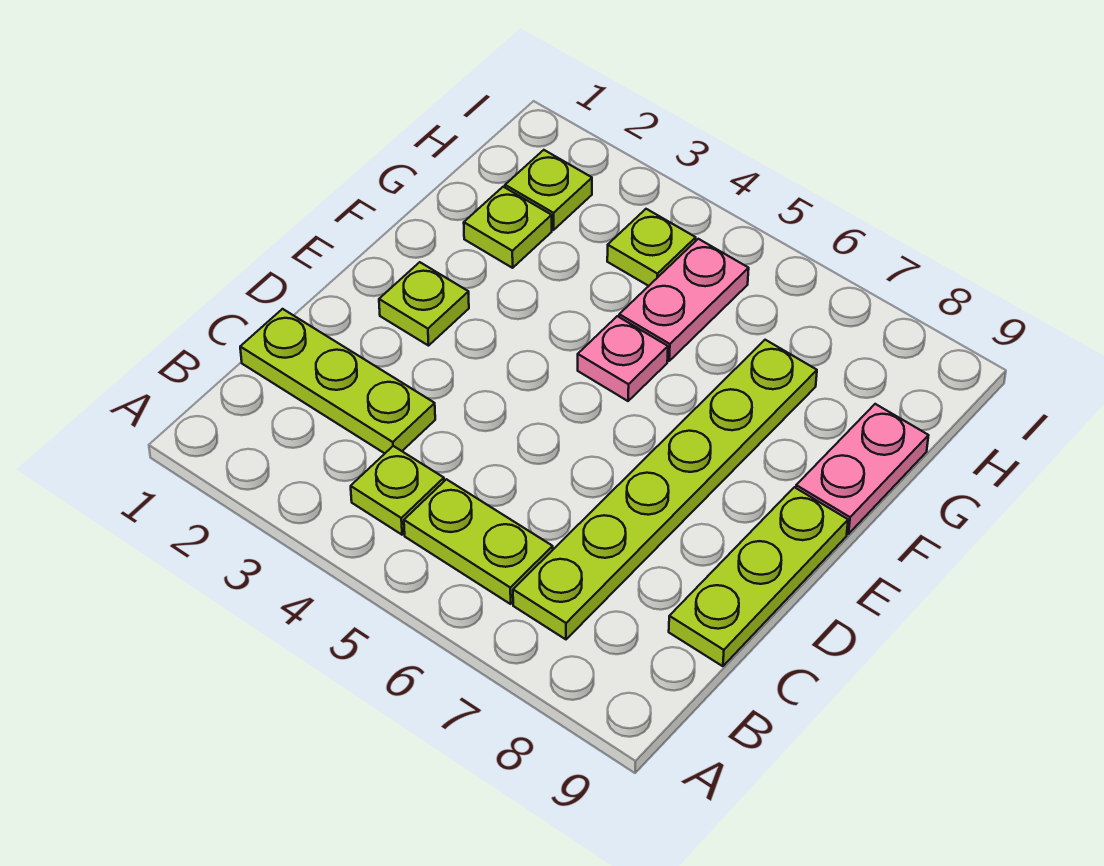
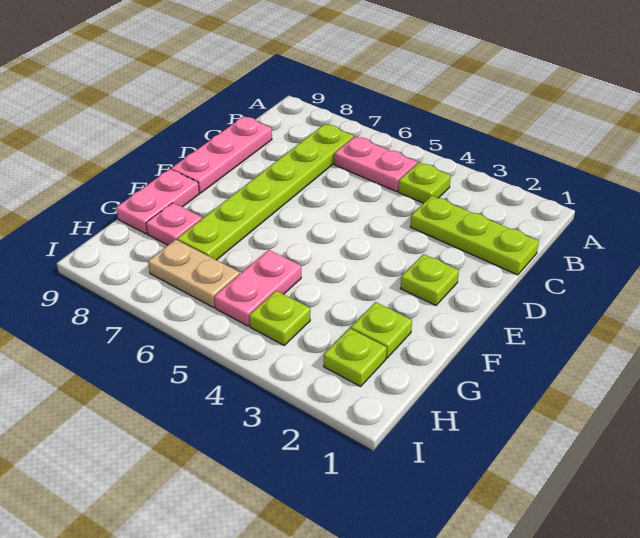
lime plate B5:B6 level 1 -> pink plate B5:B6 level 1
lime plate C9:E9 level 1 -> pink plate C9:E9 level 1
pink plate F5 level 1 -> pink plate G8 level 1
none -> tan plate H6:H7 level 1

